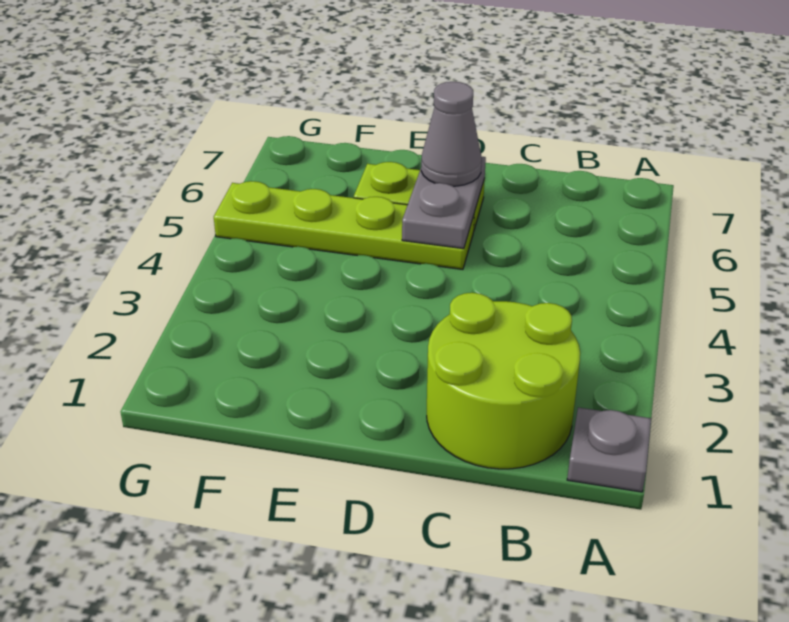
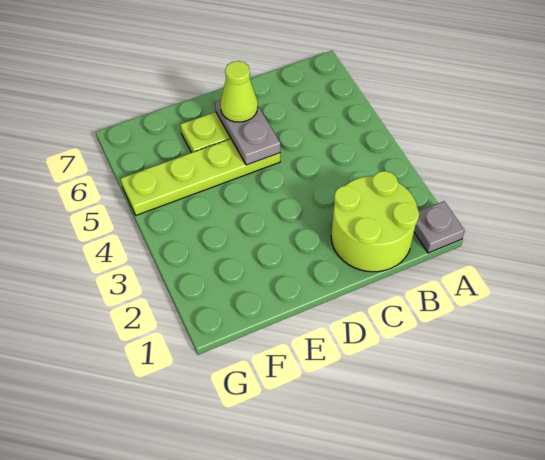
grey cone D6 level 3 -> lime cone D6 level 3

